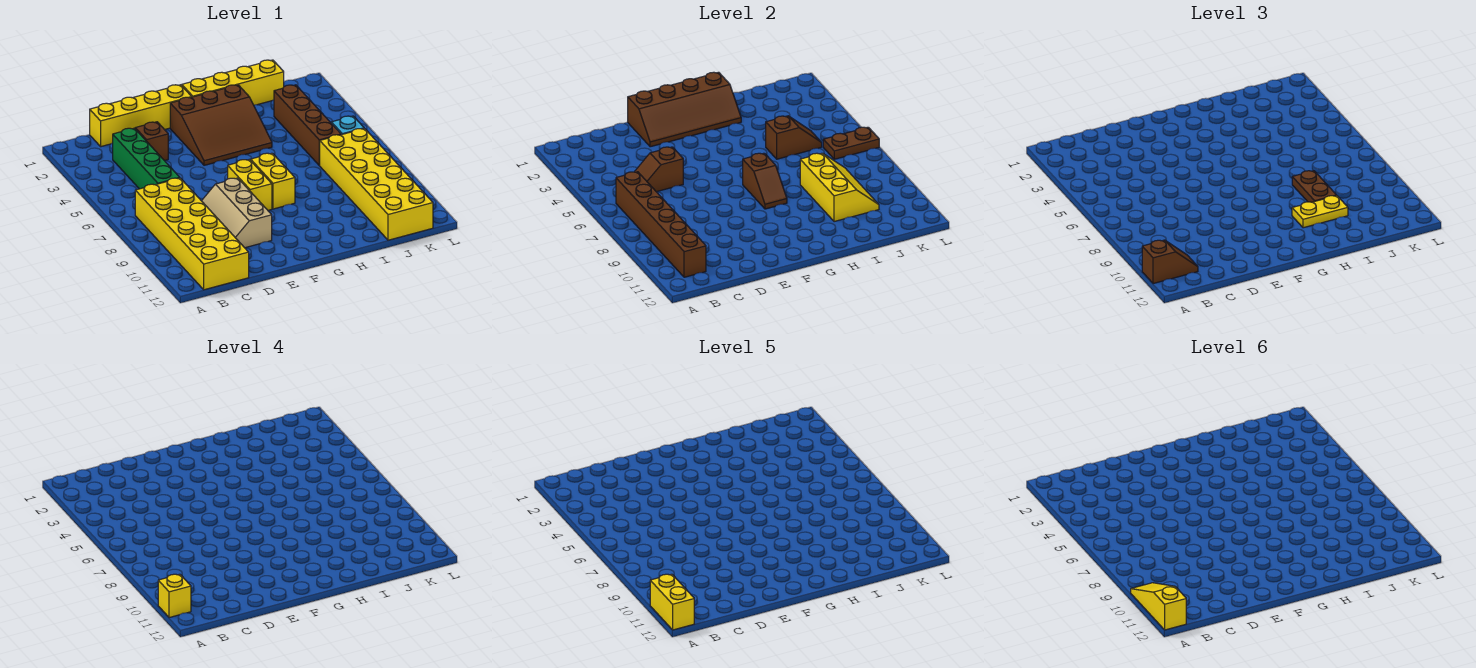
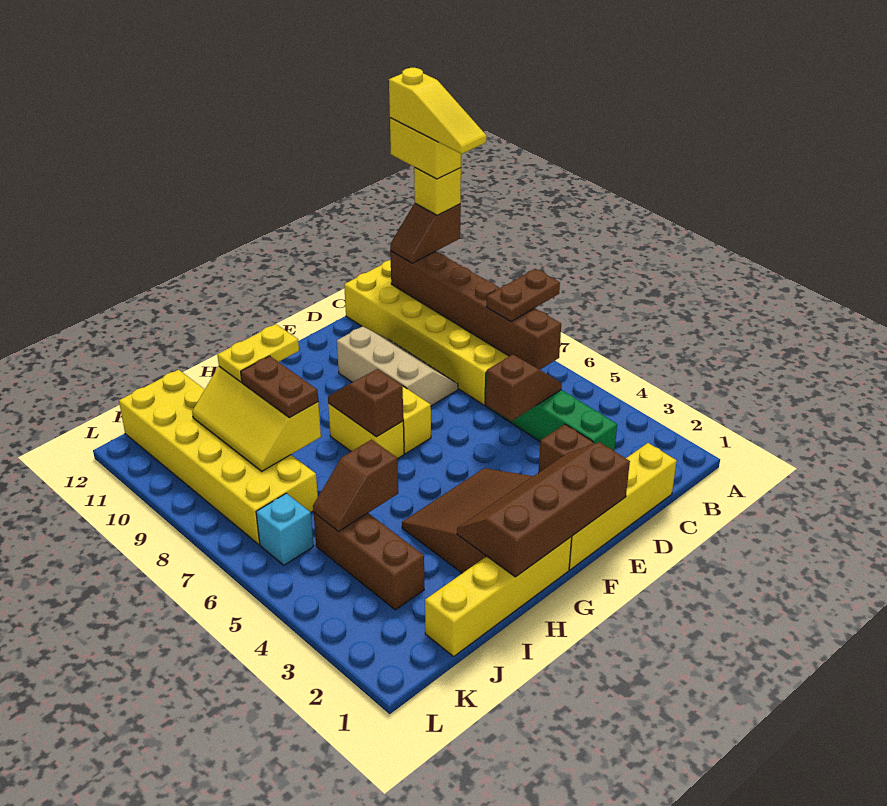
brown brick J3:J6 level 1 -> brown brick J3:J5 level 1
brown plate K6:L6 level 2 -> brown plate A7:B7 level 3

